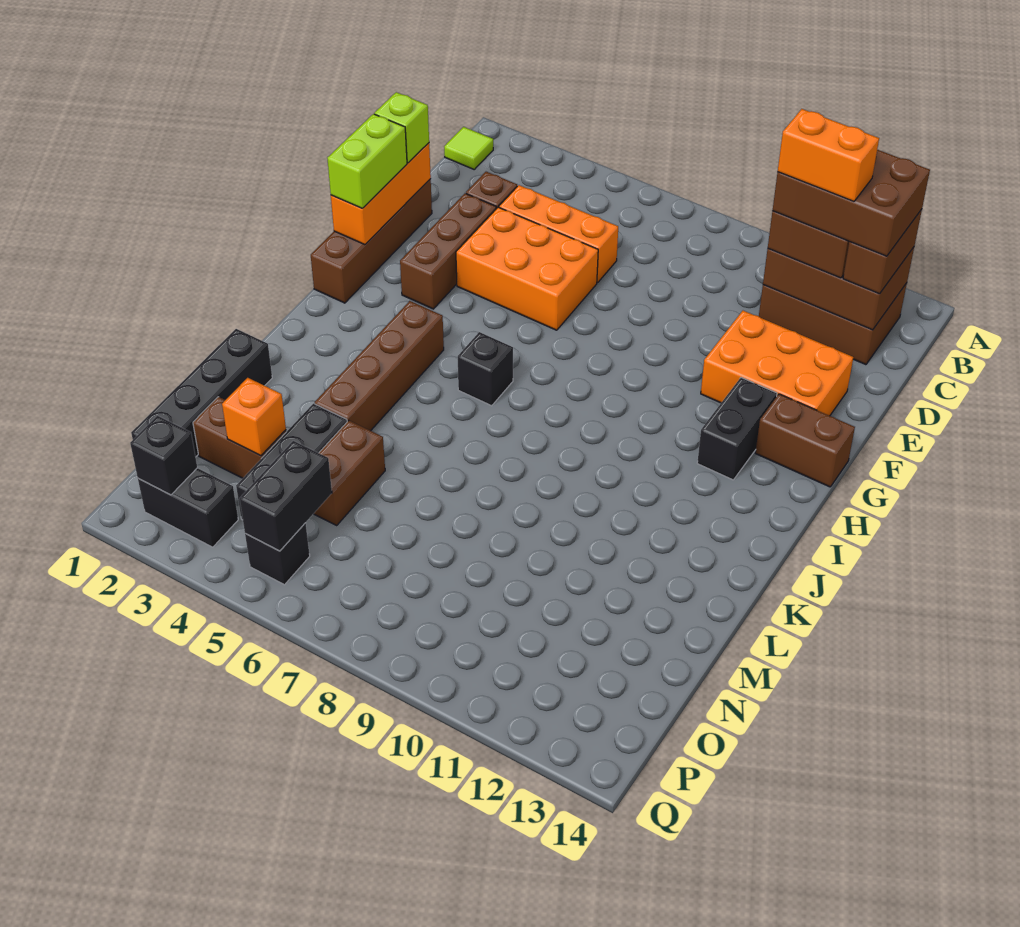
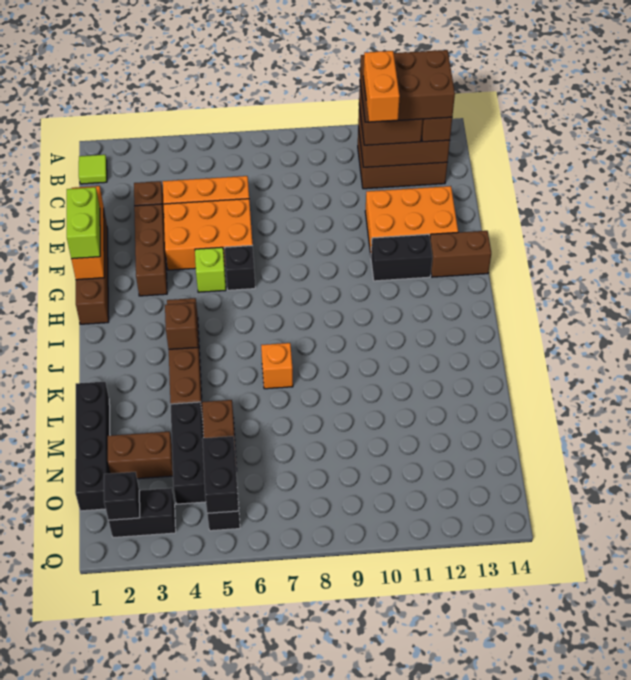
orange brick C11:C12 level 5 -> orange brick C11:D11 level 5
lime brick E1 level 3 -> lime brick G5 level 1
black brick G12:H12 level 1 -> black brick G11:G12 level 1
black brick I6 level 1 -> black brick G6 level 1
none -> brown brick J4 level 2
orange brick N3 level 2 -> orange brick K7 level 1

